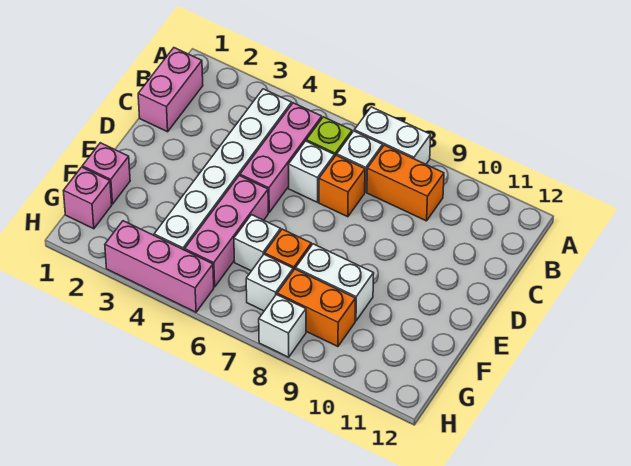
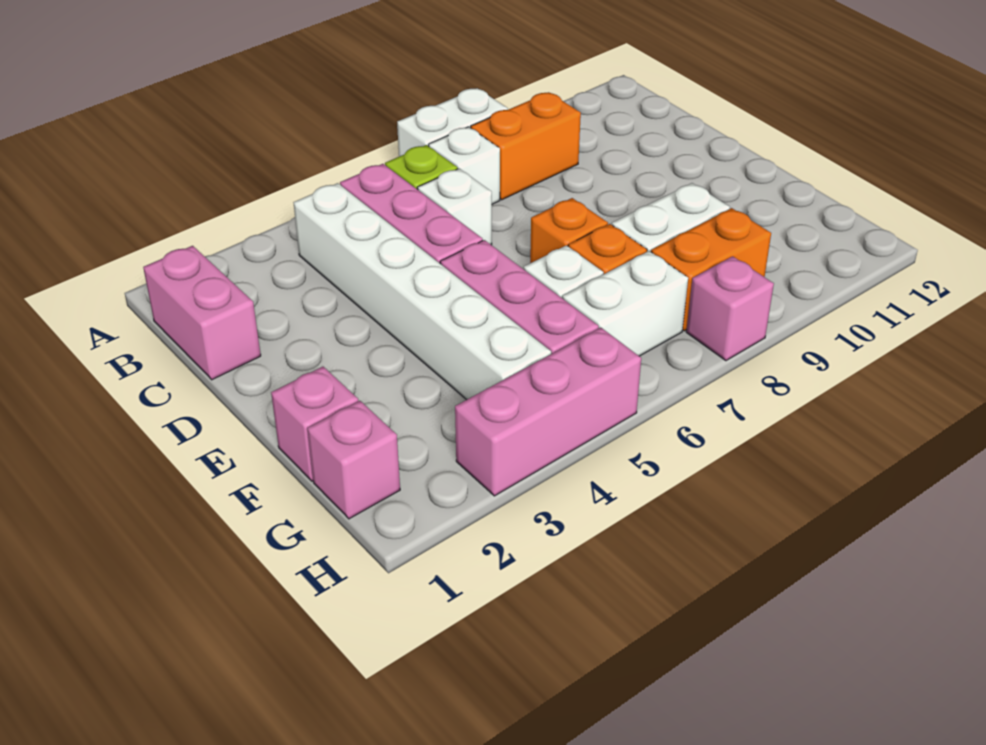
orange brick C7 level 1 -> orange brick E7 level 1
white brick G7 level 1 -> white brick G6:G7 level 1
white brick H8 level 1 -> pink brick H8 level 1

